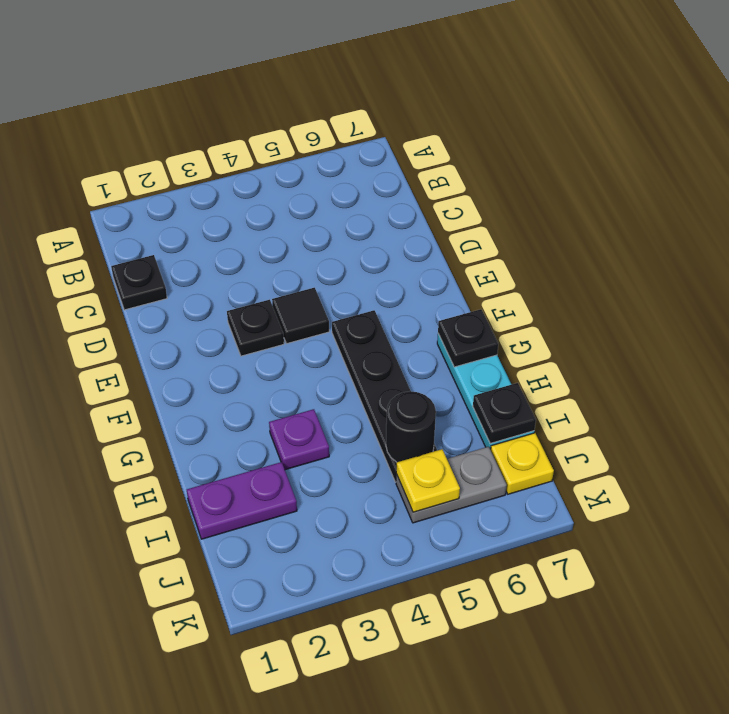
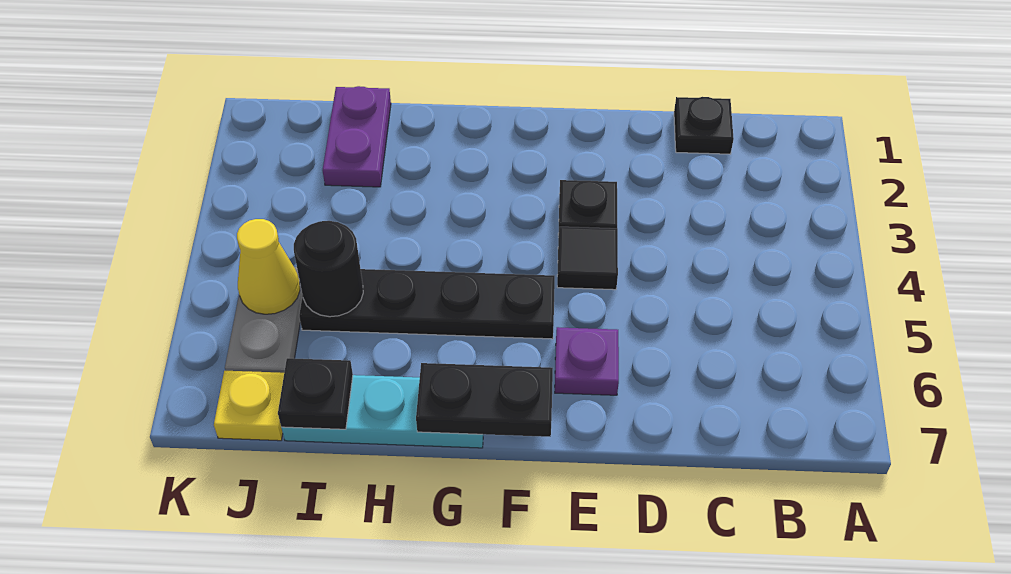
black plate G7 level 2 -> black plate F7:G7 level 2
purple plate H3 level 1 -> purple plate E6 level 1
yellow plate J5 level 2 -> yellow cone J5 level 2

